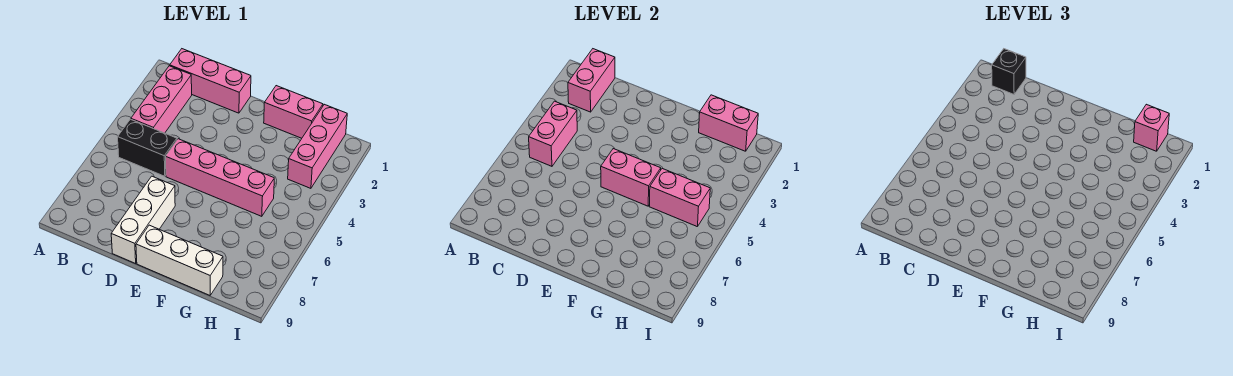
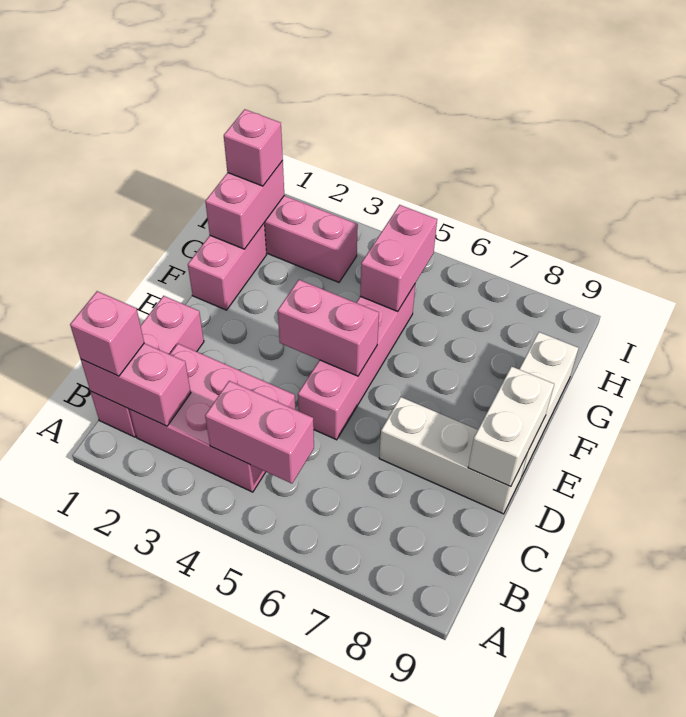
black brick B1 level 3 -> pink brick B1 level 3
pink brick B2:B4 level 1 -> pink brick B2:C4 level 1
black brick B5:C5 level 1 -> none
none -> white brick D9:E9 level 2
pink brick E5:F5 level 2 -> pink brick E4:E5 level 2

